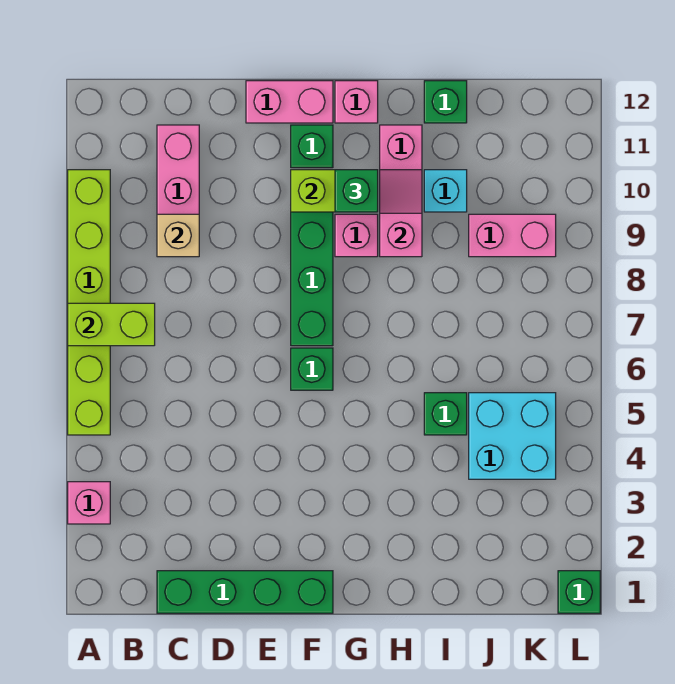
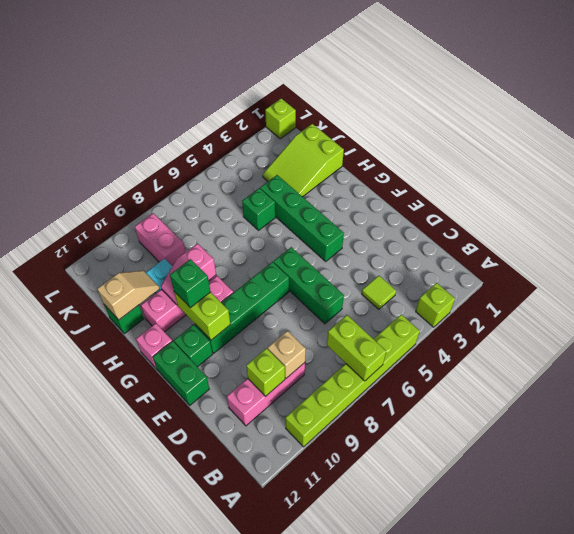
pink brick A3 level 1 -> lime brick A3 level 1
green brick C1:F1 level 1 -> green brick F4:I4 level 1
none -> lime tile C4 level 1
none -> lime brick C10 level 2
pink brick E12:F12 level 1 -> green brick E12:F12 level 1
green brick F6 level 1 -> green brick D6:F6 level 1
none -> lime slope I1:J3 level 1 top 1
none -> tan slope I11:I12 level 2 top 12
cyan brick J4:K5 level 1 -> none
green brick L1 level 1 -> lime brick L1 level 1

